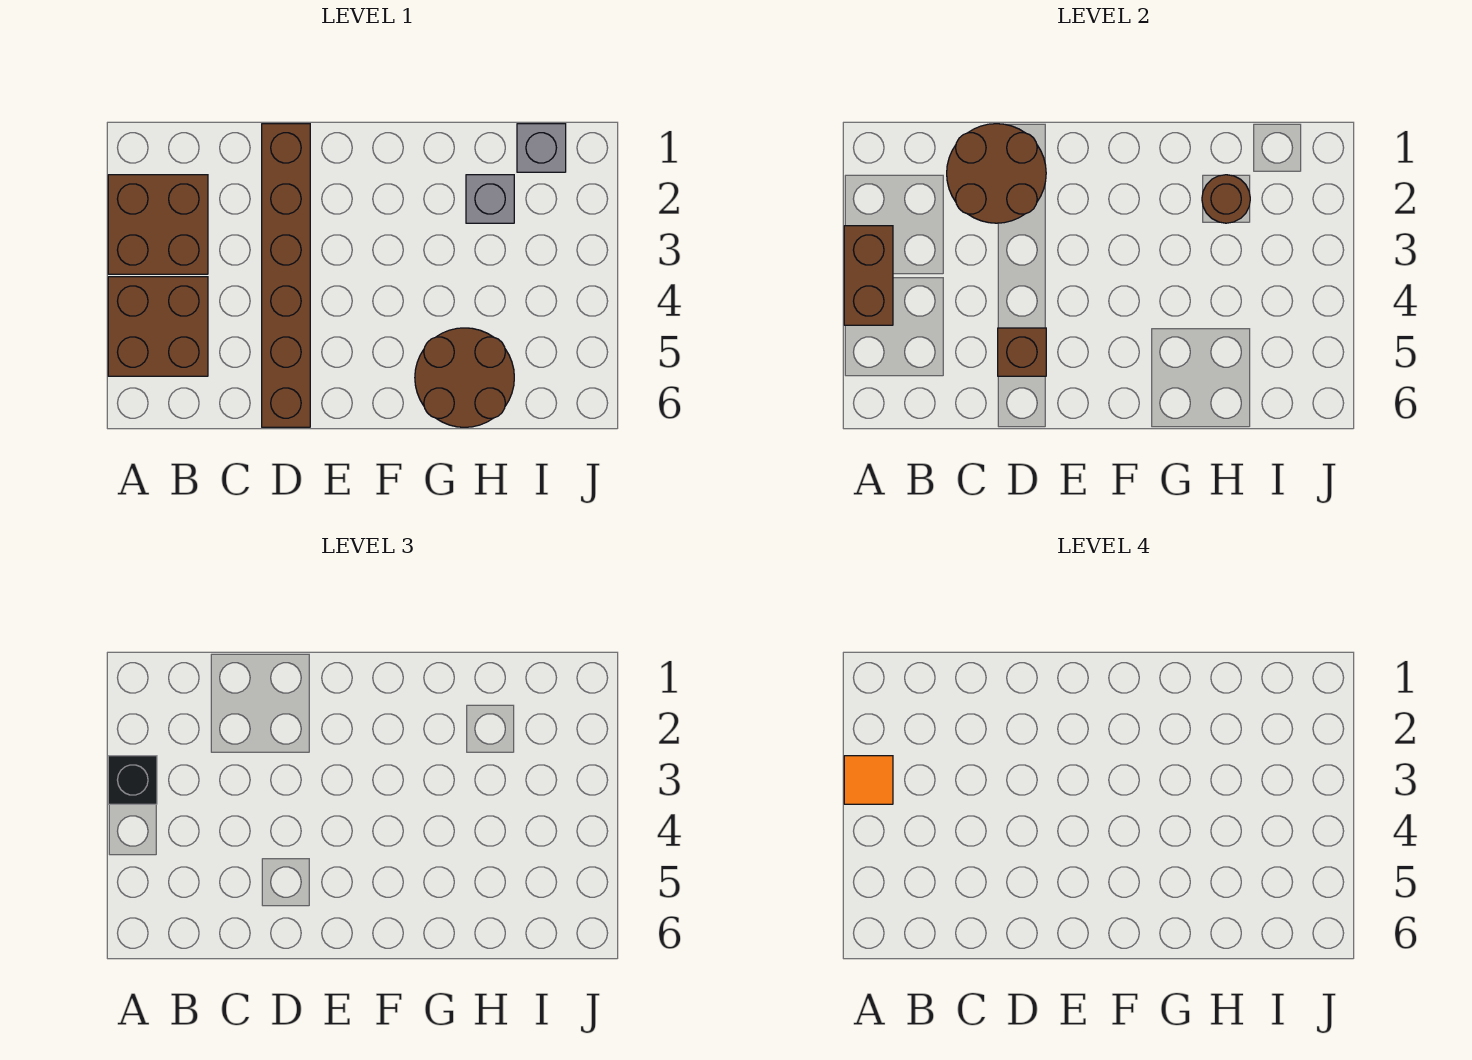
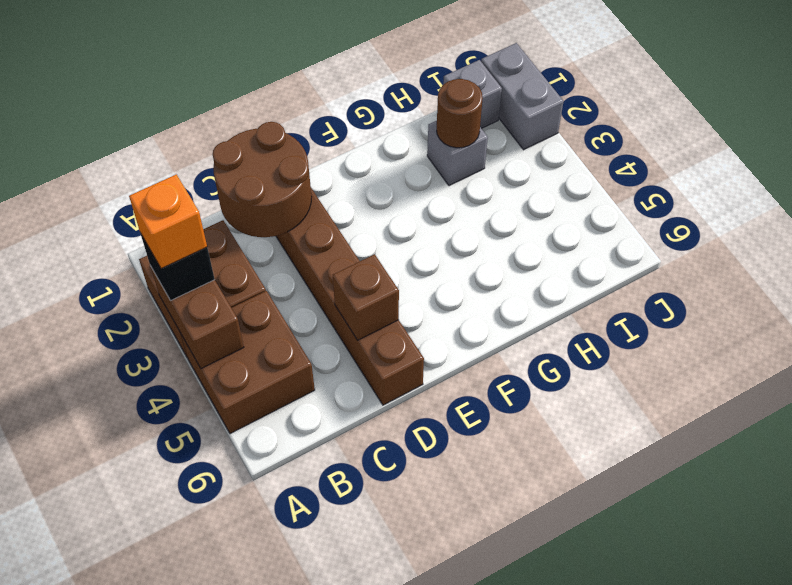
orange tile A3 level 4 -> orange brick A3 level 4
brown round brick G5:H6 level 1 -> none
none -> grey brick J1:J2 level 1

